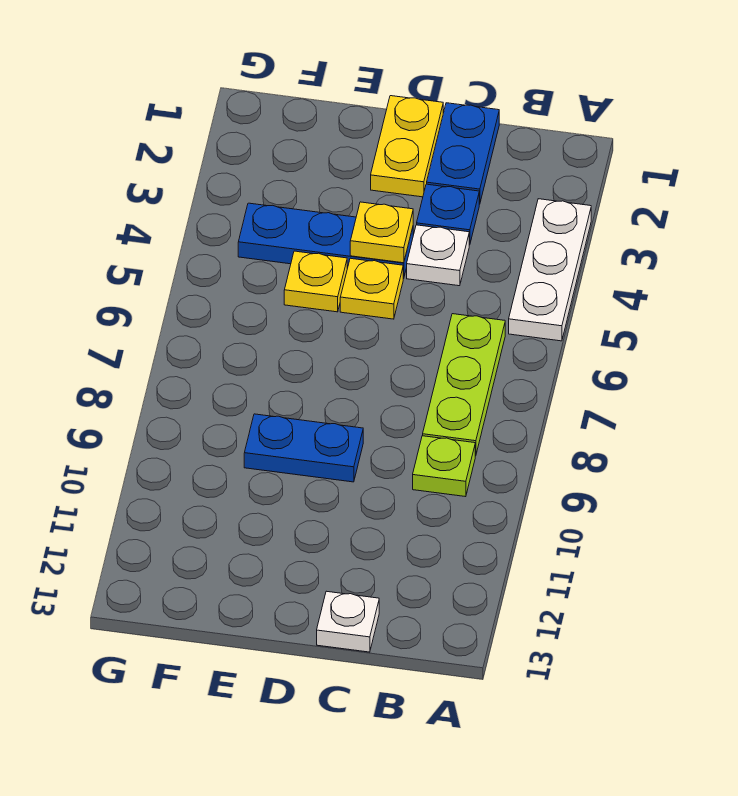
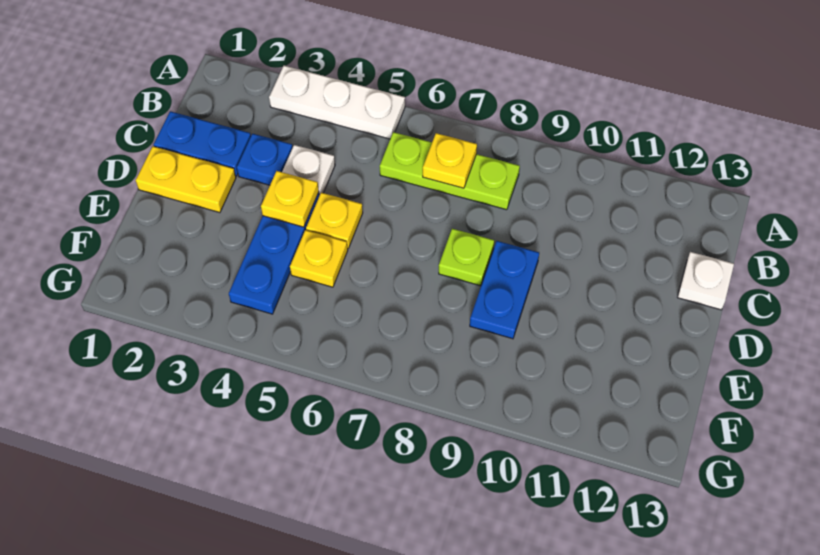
none -> yellow plate B7 level 2
lime plate B9 level 1 -> lime plate D8 level 1

